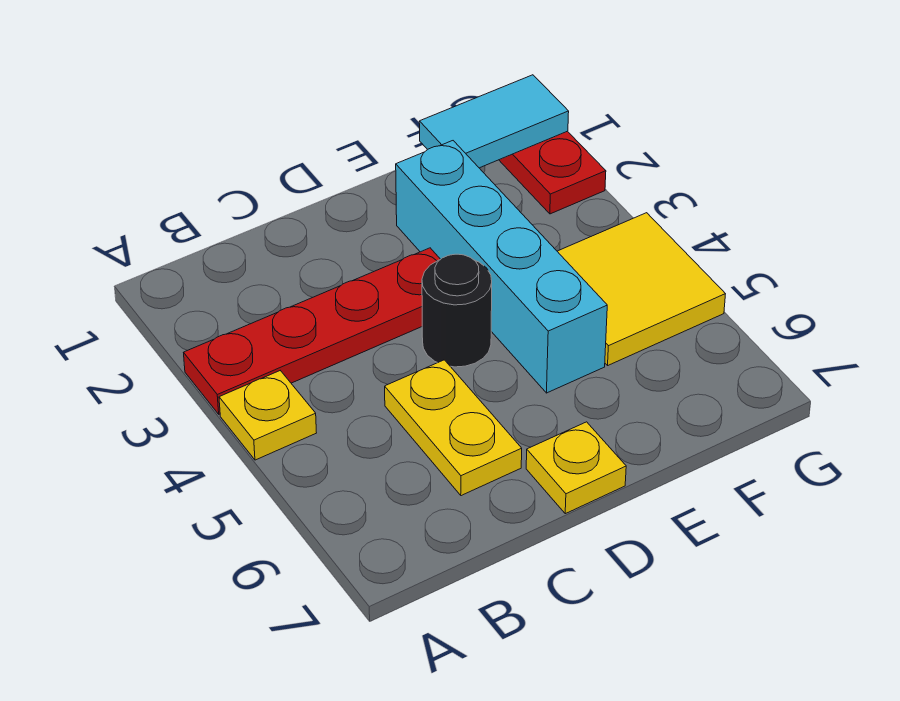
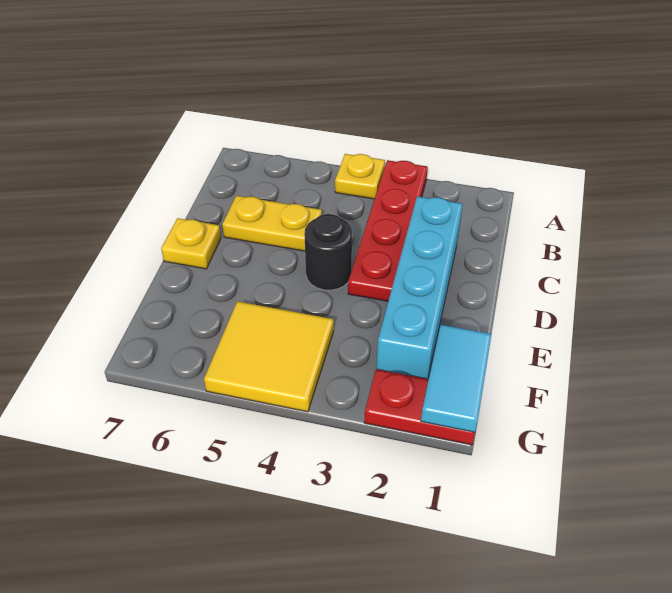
cyan brick E2:E5 level 1 -> cyan brick C2:F2 level 1

